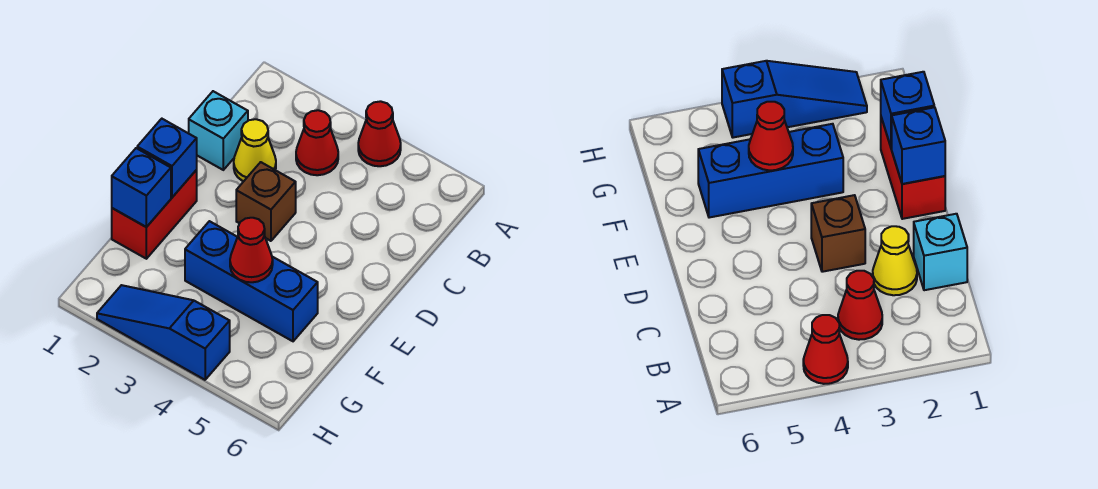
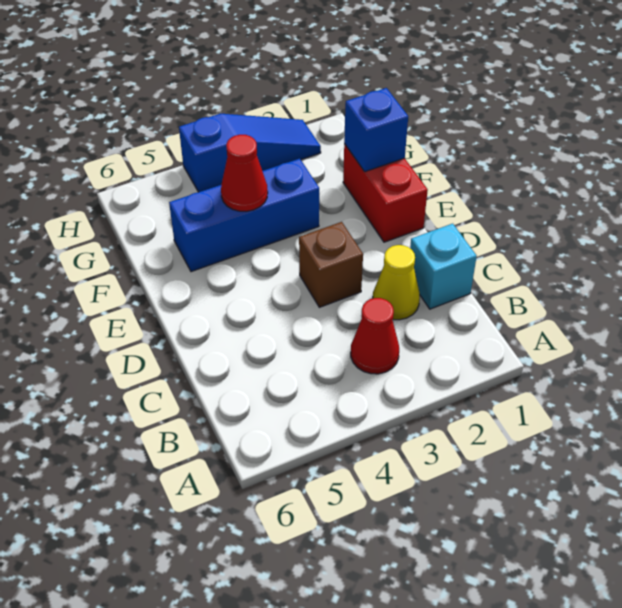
red cone A4 level 1 -> none
blue brick E1 level 2 -> none

